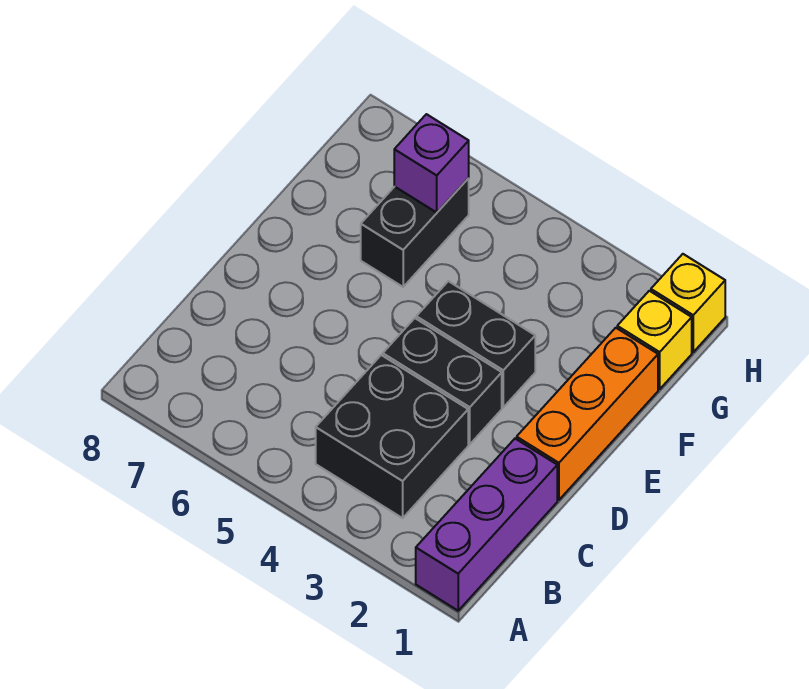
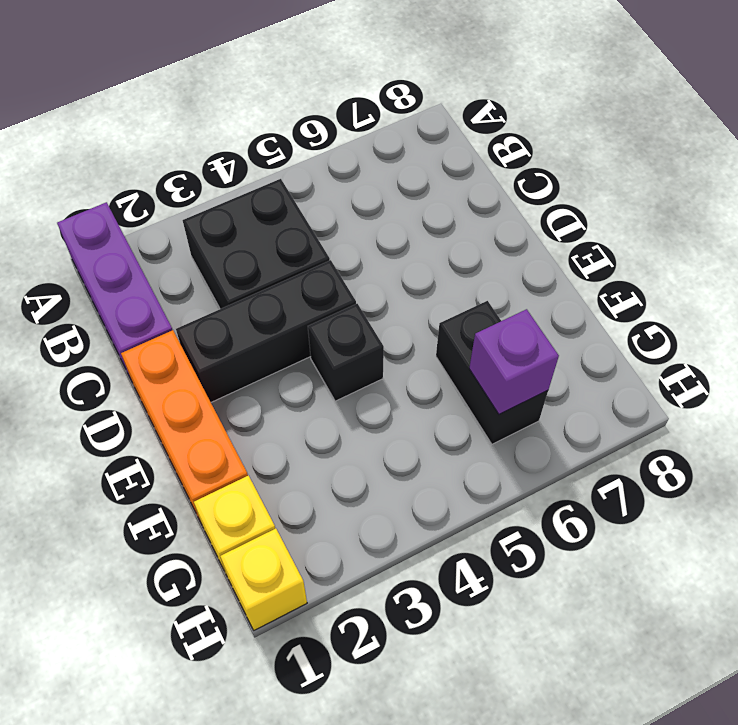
black brick D3:D4 level 1 -> black brick D2:D4 level 1
black brick E3:E4 level 1 -> black brick E4 level 1

